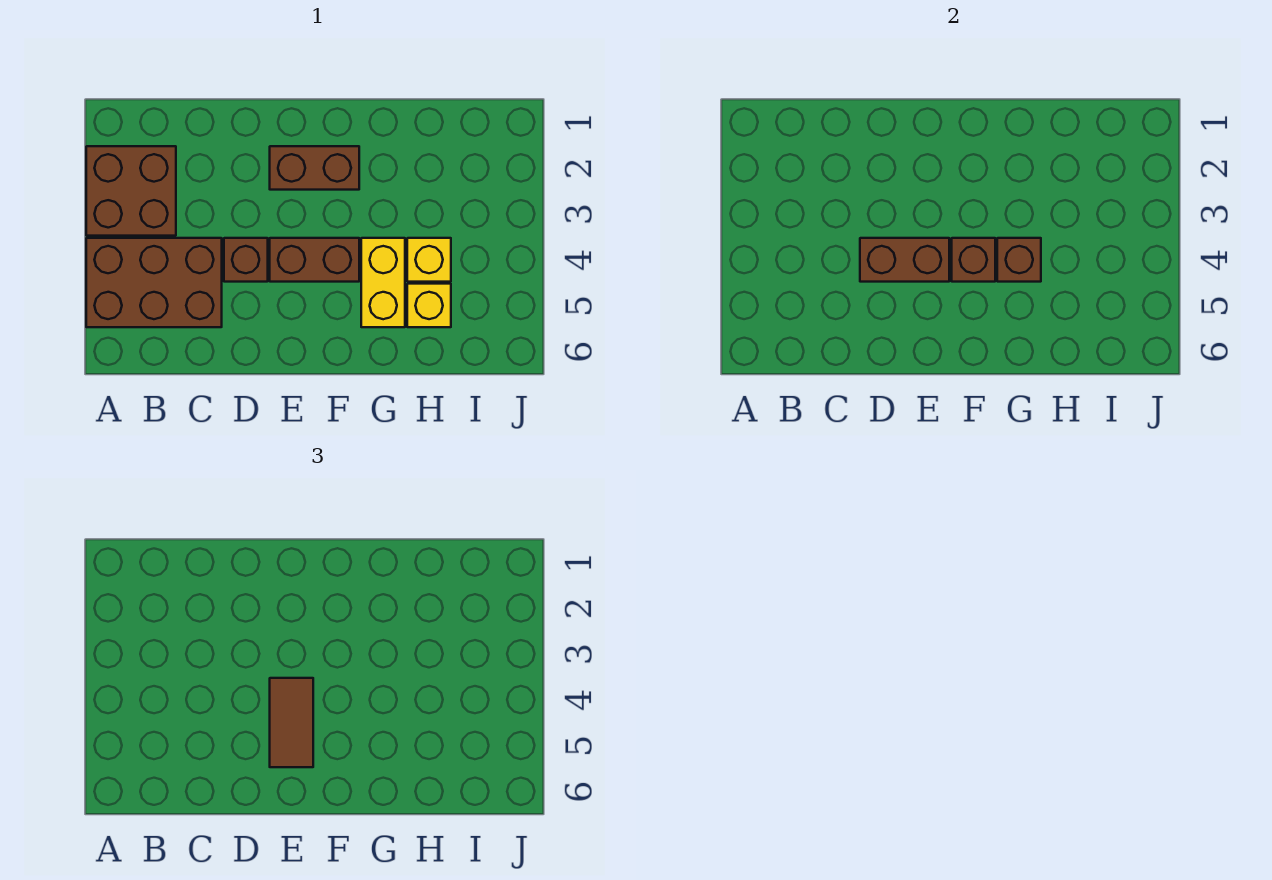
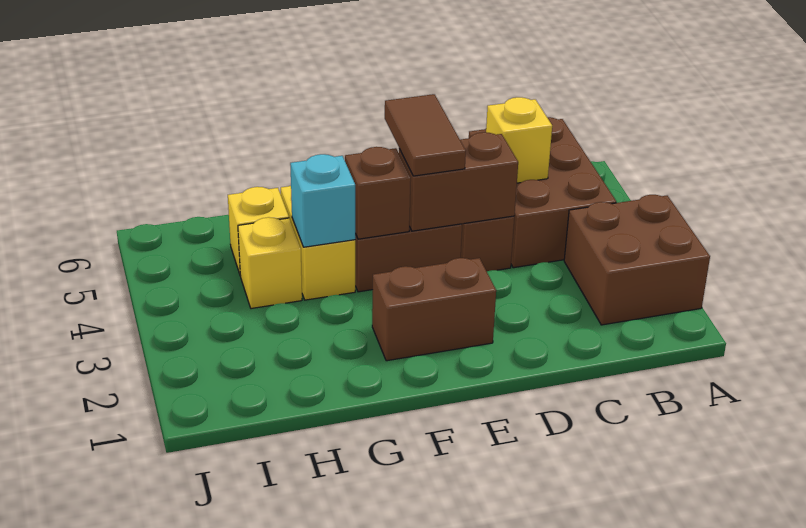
brown brick A4:C5 level 1 -> brown brick B4:C6 level 1
none -> yellow brick C5 level 2
brown brick G4 level 2 -> cyan brick G4 level 2

